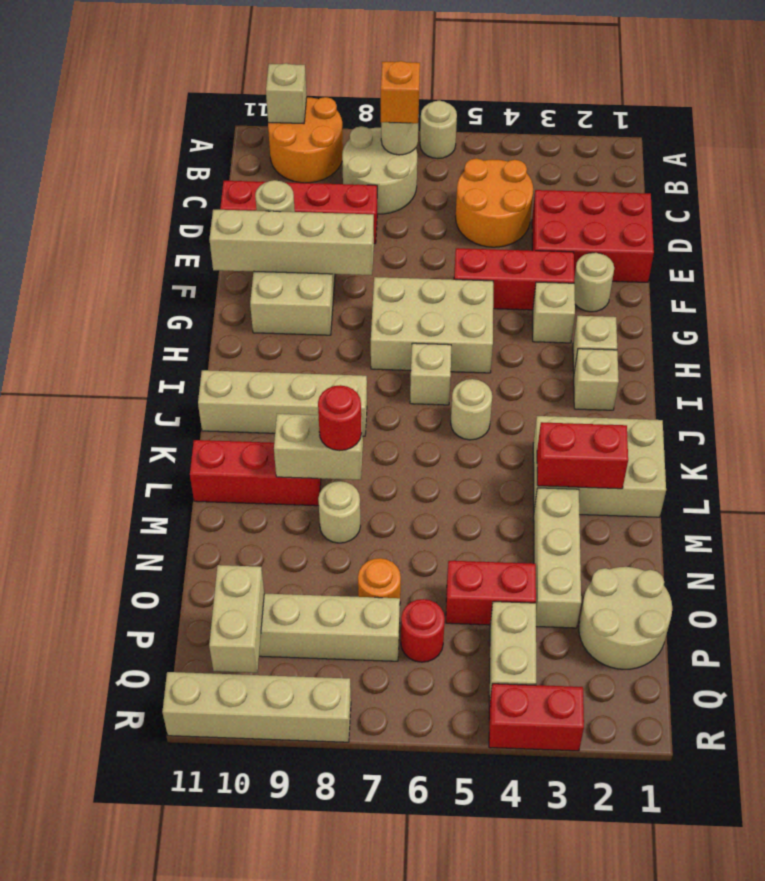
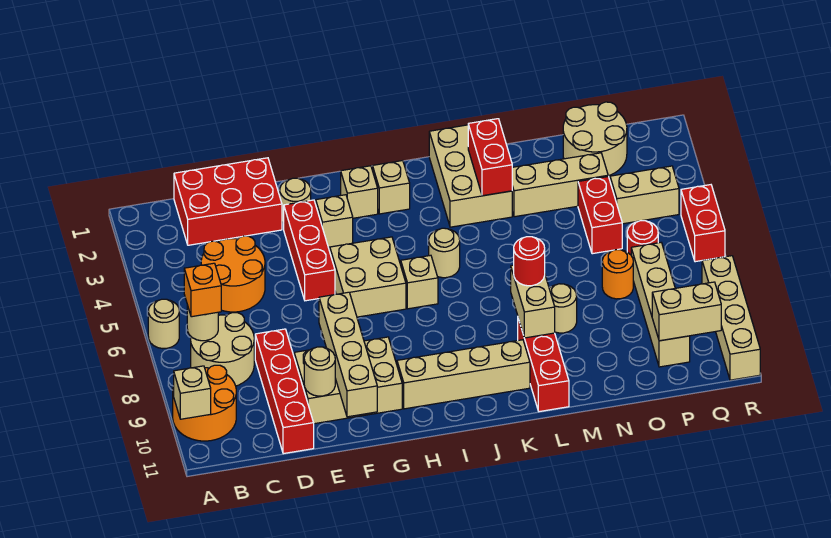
red brick D1:E3 level 1 -> red brick C1:E2 level 1
tan brick G5:H7 level 1 -> tan brick G5:H6 level 1
tan brick J8:J11 level 1 -> tan brick H10:K10 level 1
red brick R3:R4 level 1 -> red brick R5:R6 level 1

